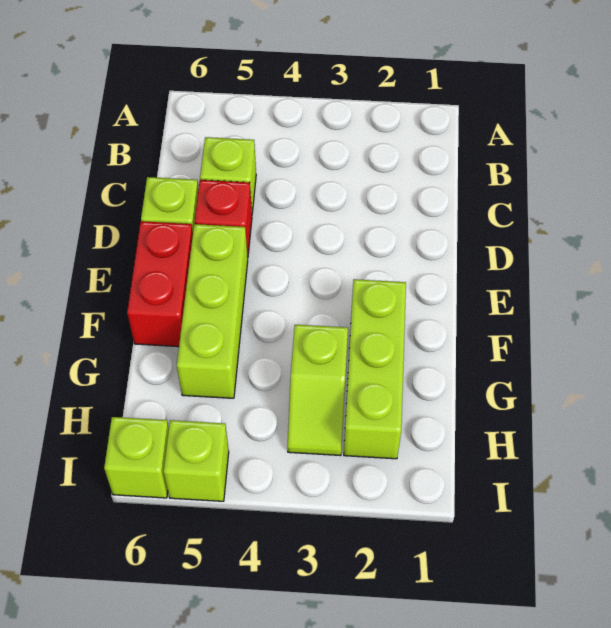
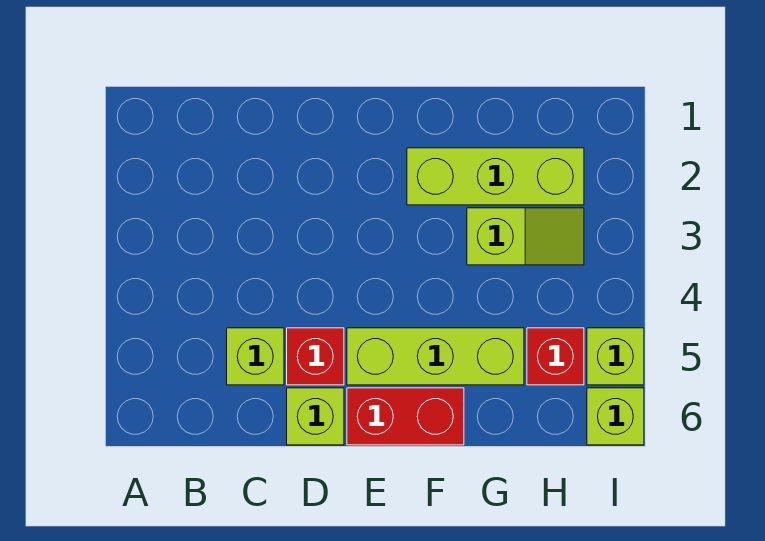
none -> red brick H5 level 1

